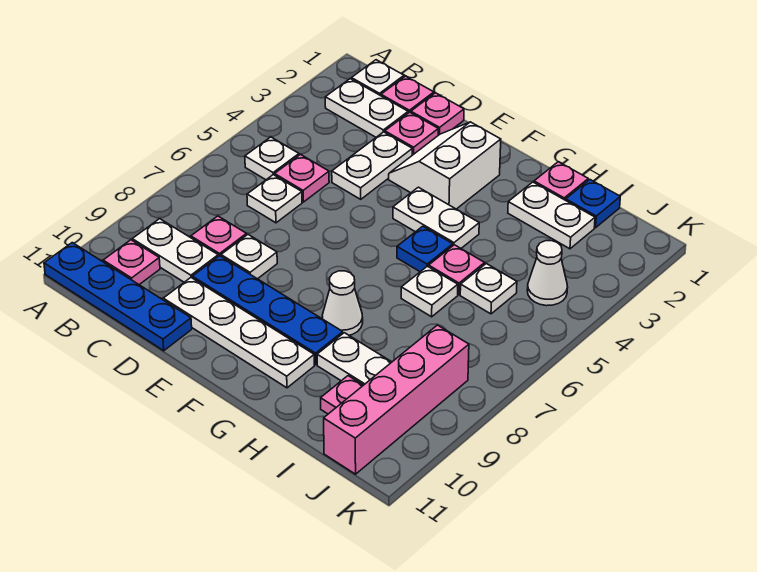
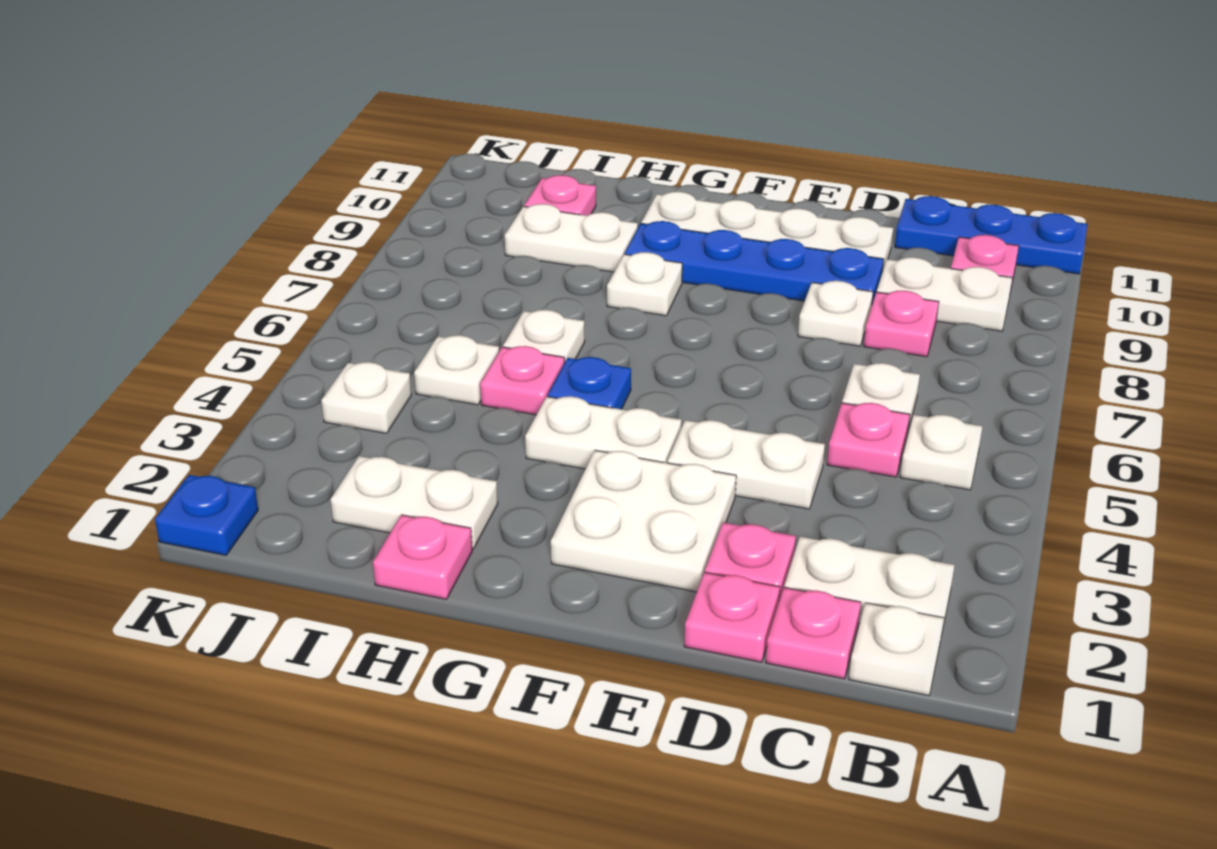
blue plate A11:D11 level 1 -> blue plate A11:C11 level 1
white plate D3:D4 level 1 -> white plate D4:E4 level 1
white slope E2:F3 level 1 top F -> white plate E2:F3 level 1
white cone G8 level 1 -> white plate G8 level 1
blue plate I1 level 1 -> blue plate K1 level 1
white cone J4 level 1 -> white plate J4 level 1
pink brick J8:J11 level 1 -> none

